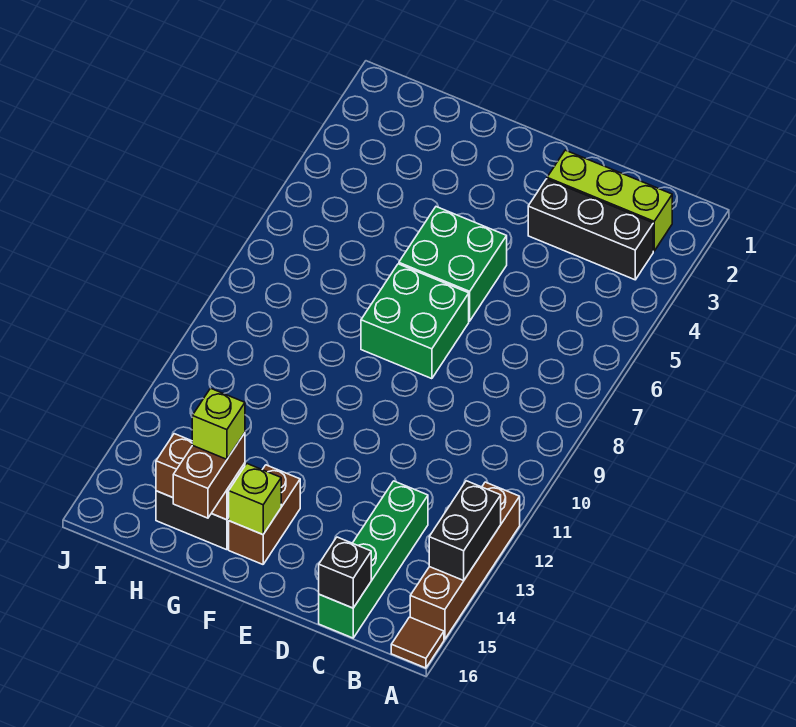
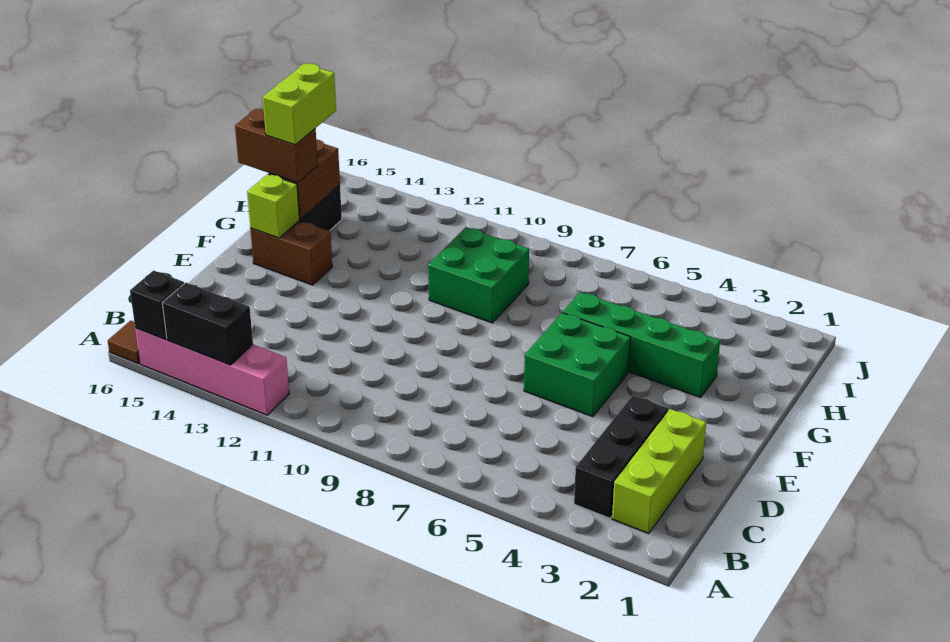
brown brick A12:A15 level 1 -> pink brick A12:A15 level 1
green brick C13:C16 level 1 -> green brick G3:G6 level 1
black brick C16 level 2 -> black brick A15 level 2
green brick E7:F8 level 1 -> green brick G9:H10 level 1
lime brick G15 level 4 -> lime brick G15:H15 level 4

